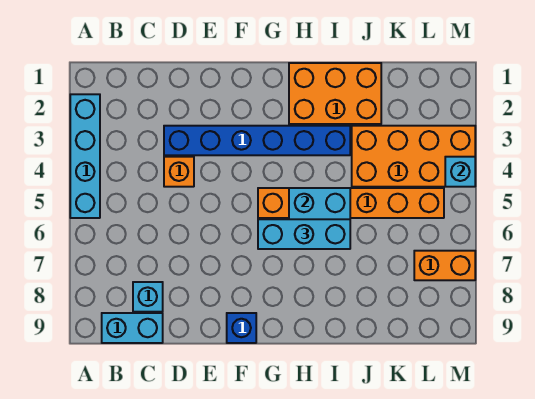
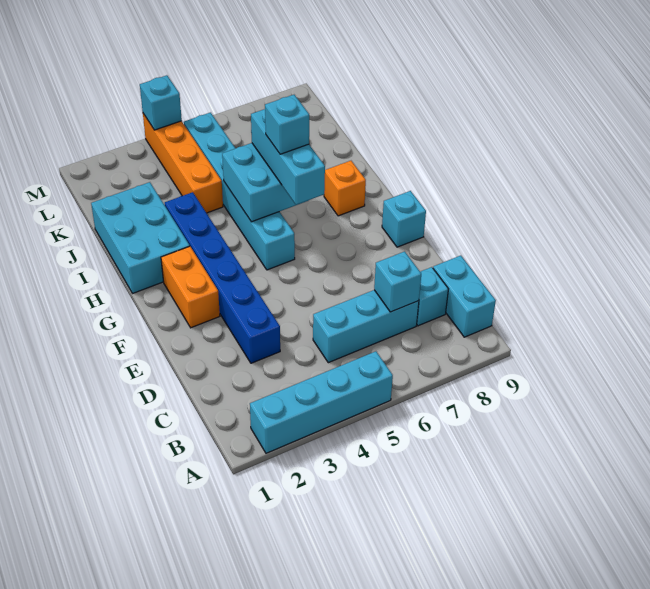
none -> cyan brick C5:C7 level 1
none -> cyan brick C7 level 2
orange brick D4 level 1 -> orange brick H8 level 1
blue brick F9 level 1 -> cyan brick F9 level 1
orange brick G5:L5 level 1 -> cyan brick G5:L5 level 1
orange brick H1:J2 level 1 -> cyan brick H1:J2 level 1
none -> cyan brick H6 level 4
orange brick J3:M4 level 1 -> orange brick J4:M4 level 1
orange brick L7:M7 level 1 -> orange brick F2:G2 level 1

